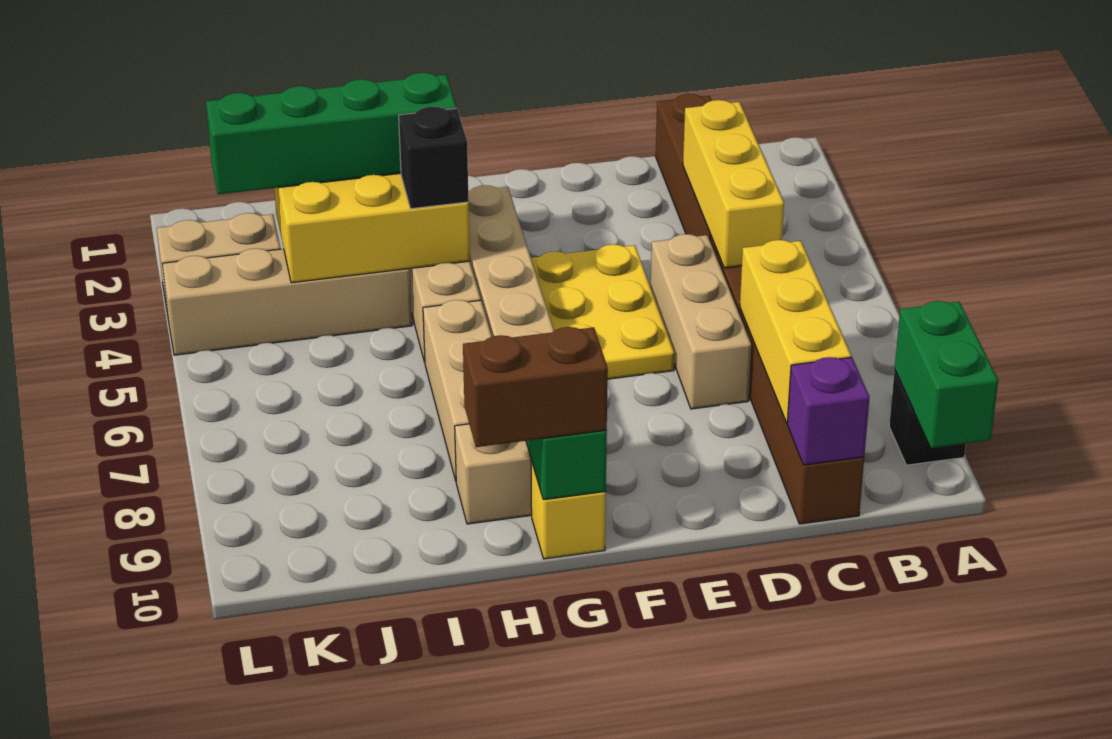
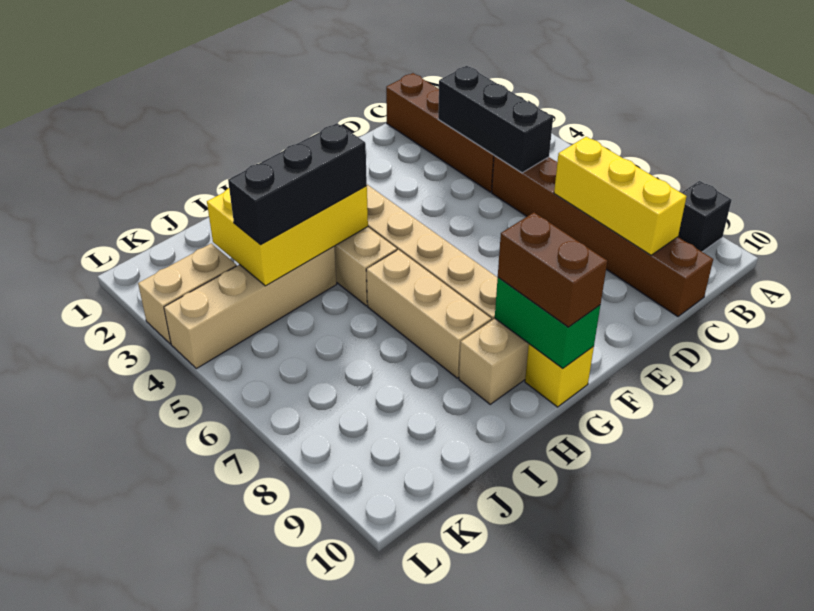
green brick A9:A10 level 2 -> none
yellow brick C3:C5 level 2 -> black brick C3:C5 level 2
purple brick C10 level 2 -> none
tan brick D5:D7 level 1 -> none
yellow plate E4:F6 level 1 -> none
brown brick G10:H10 level 3 -> brown brick G9:G10 level 3
green brick H3:K3 level 3 -> none
black brick H4 level 3 -> black brick H4:J4 level 3

